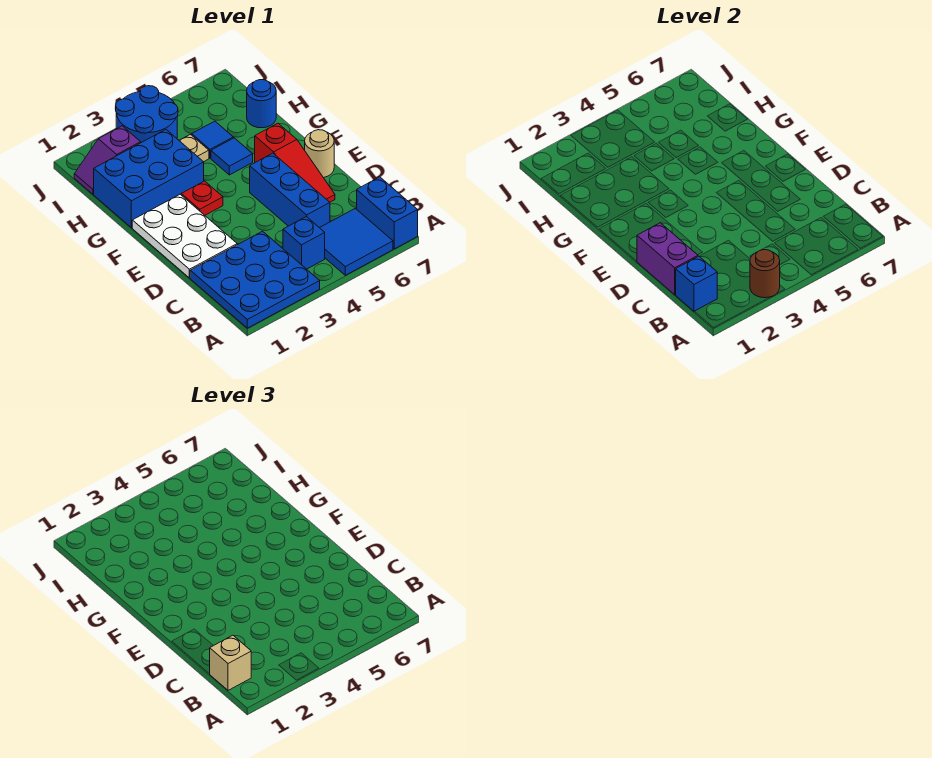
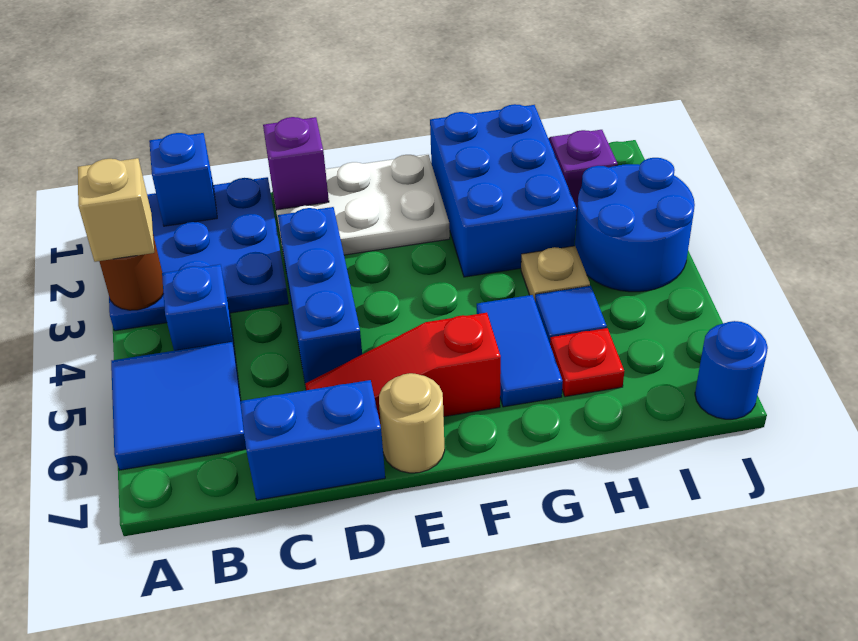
blue brick A7:B7 level 1 -> blue brick C7:D7 level 1
tan brick B1 level 3 -> tan brick A3 level 3
purple brick C1:D1 level 2 -> purple brick D1 level 2
blue brick C5:E5 level 1 -> blue brick D3:D5 level 1
red plate F3 level 1 -> red plate H6 level 1
blue tile G5 level 1 -> blue tile G5:G6 level 1
blue round brick H7 level 1 -> blue round brick J7 level 1

